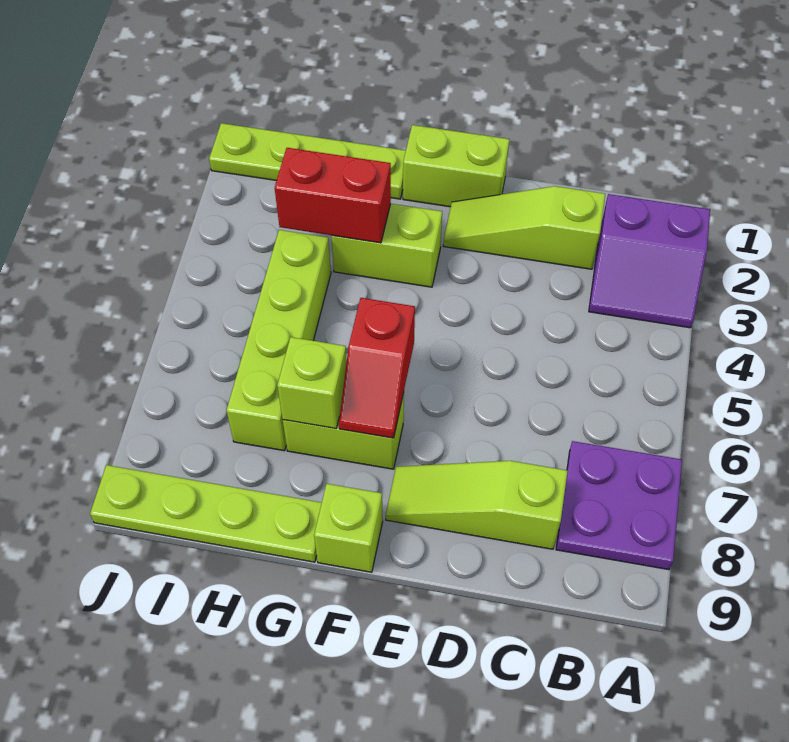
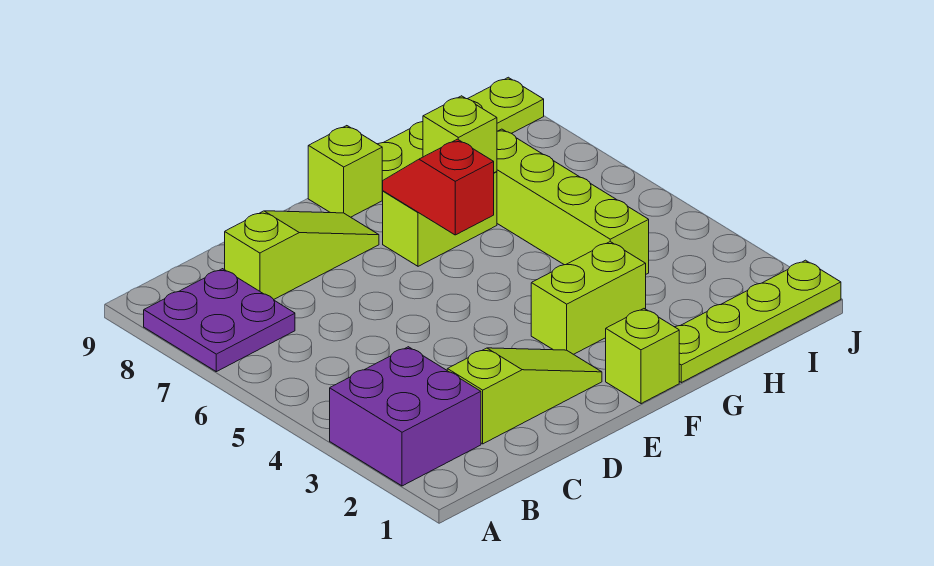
purple slope A2:B3 level 1 top 2 -> purple brick A2:B3 level 1
lime brick E1:F1 level 1 -> lime brick F1 level 1
red brick G3:H3 level 2 -> none

